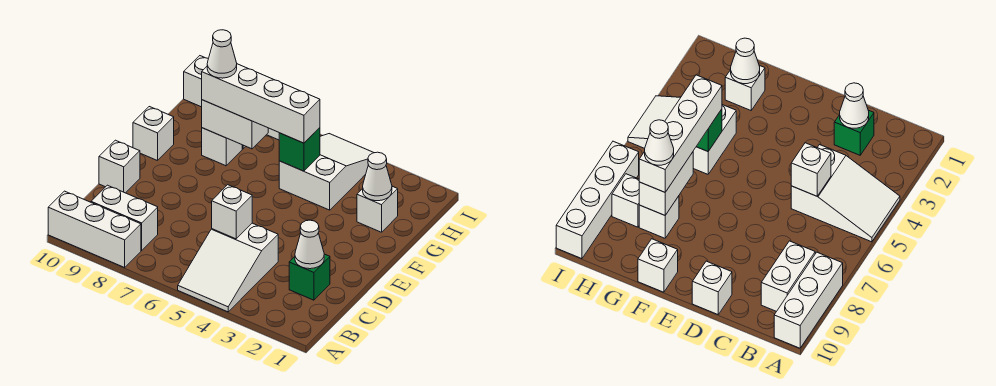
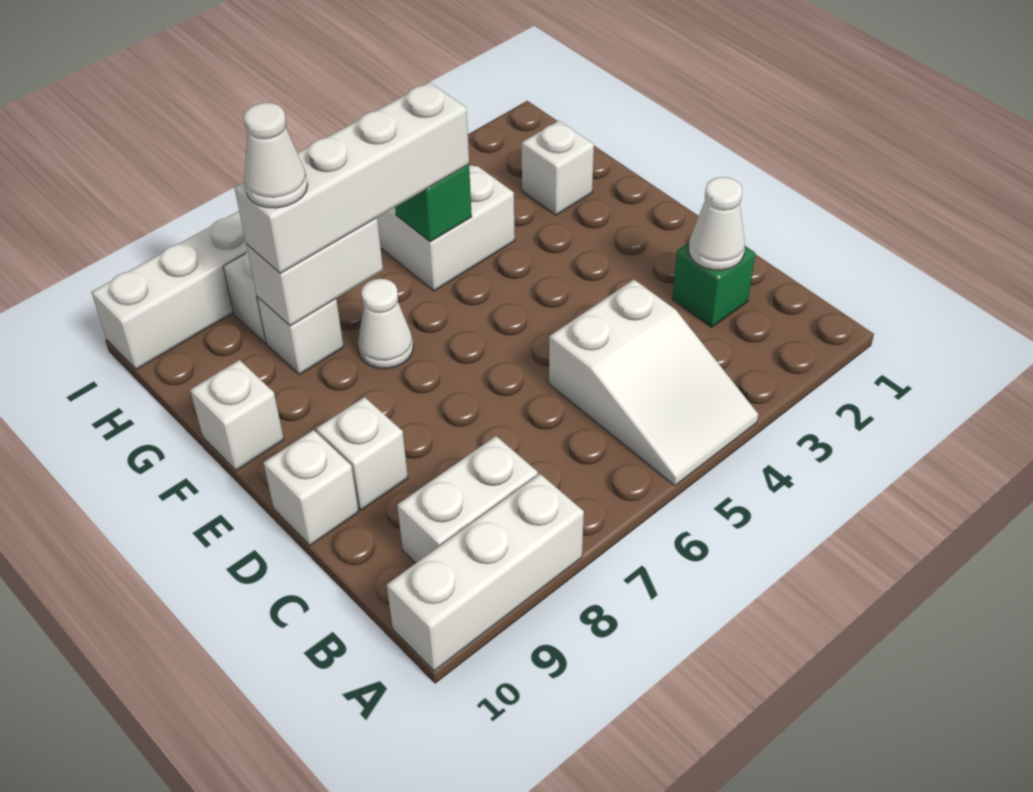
white brick C5 level 2 -> white brick D9 level 1
white cone G2 level 2 -> white cone F7 level 1

